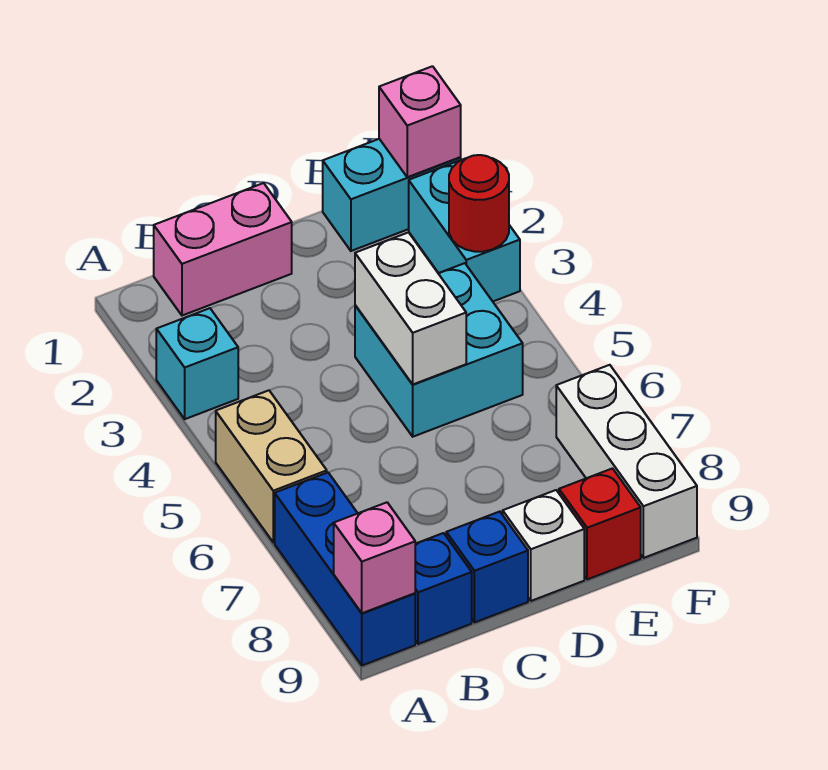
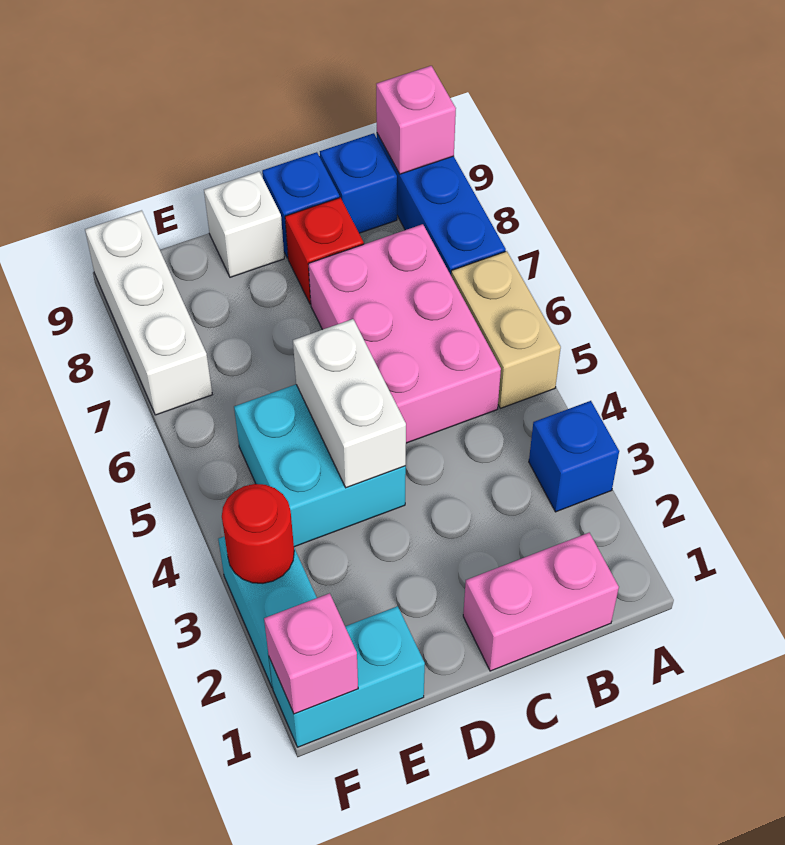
cyan brick A3 level 1 -> blue brick A3 level 1
none -> pink brick B5:C7 level 1
red brick E9 level 1 -> red brick C8 level 1

